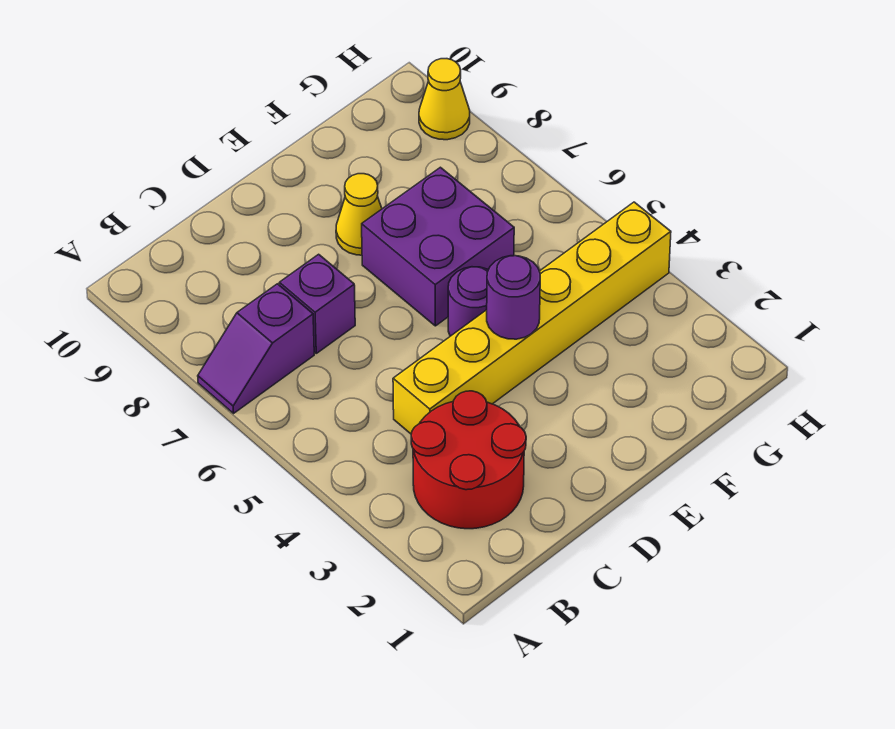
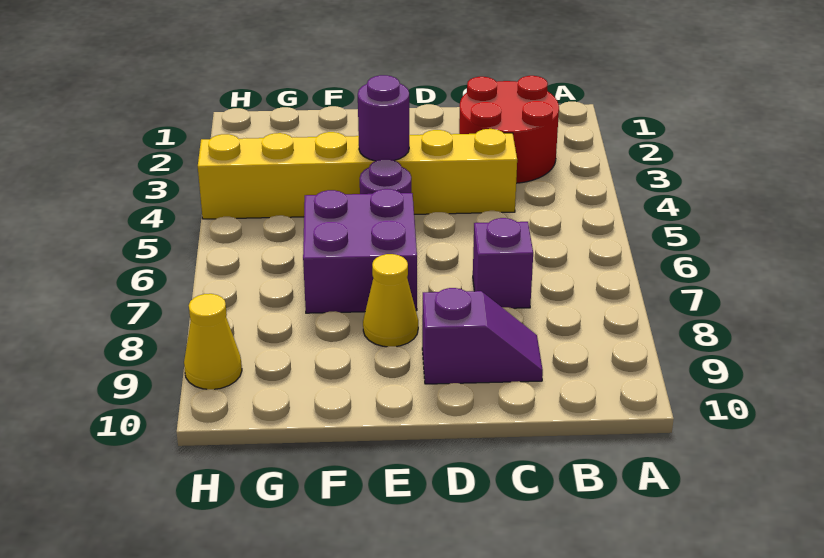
purple slope A7:B7 level 1 top B -> purple slope C9:D9 level 1 top D

